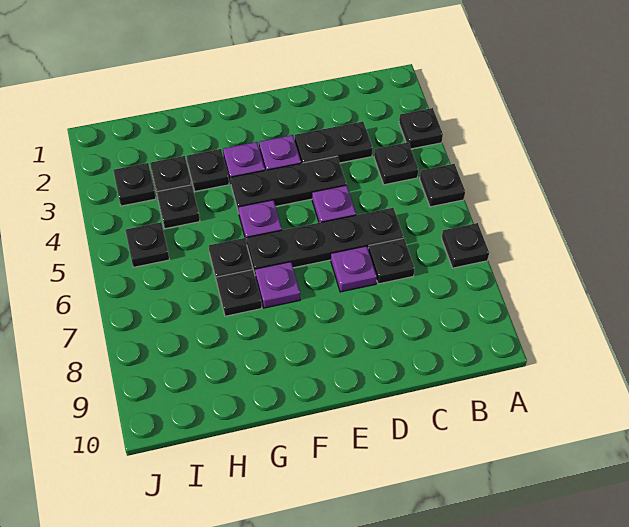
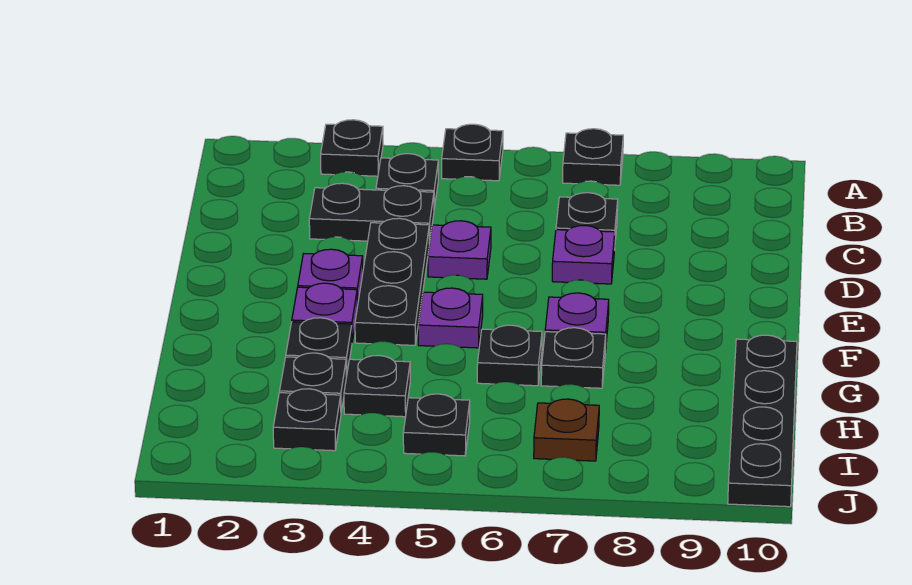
black plate C3:D3 level 1 -> black plate C3:C4 level 1
black plate C6:F6 level 1 -> black plate G10:J10 level 1
none -> brown plate I7 level 1

